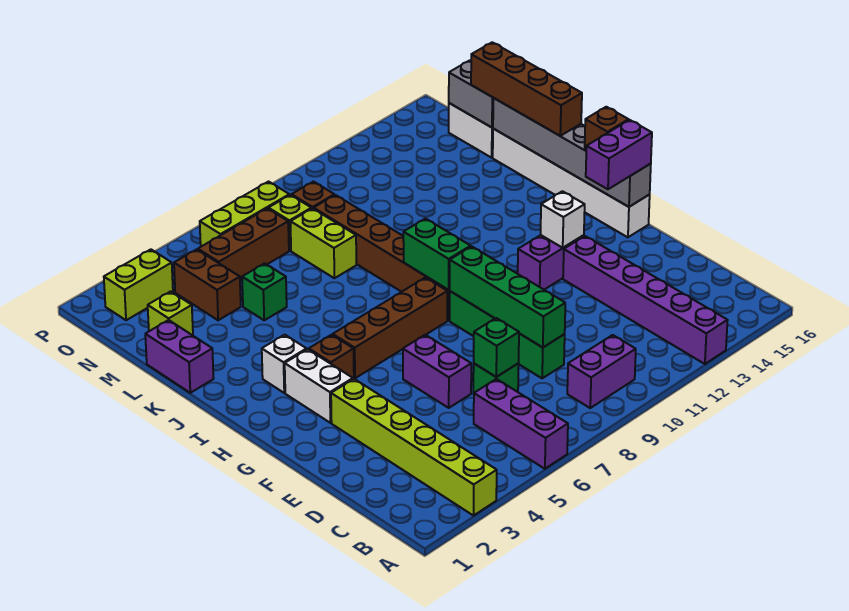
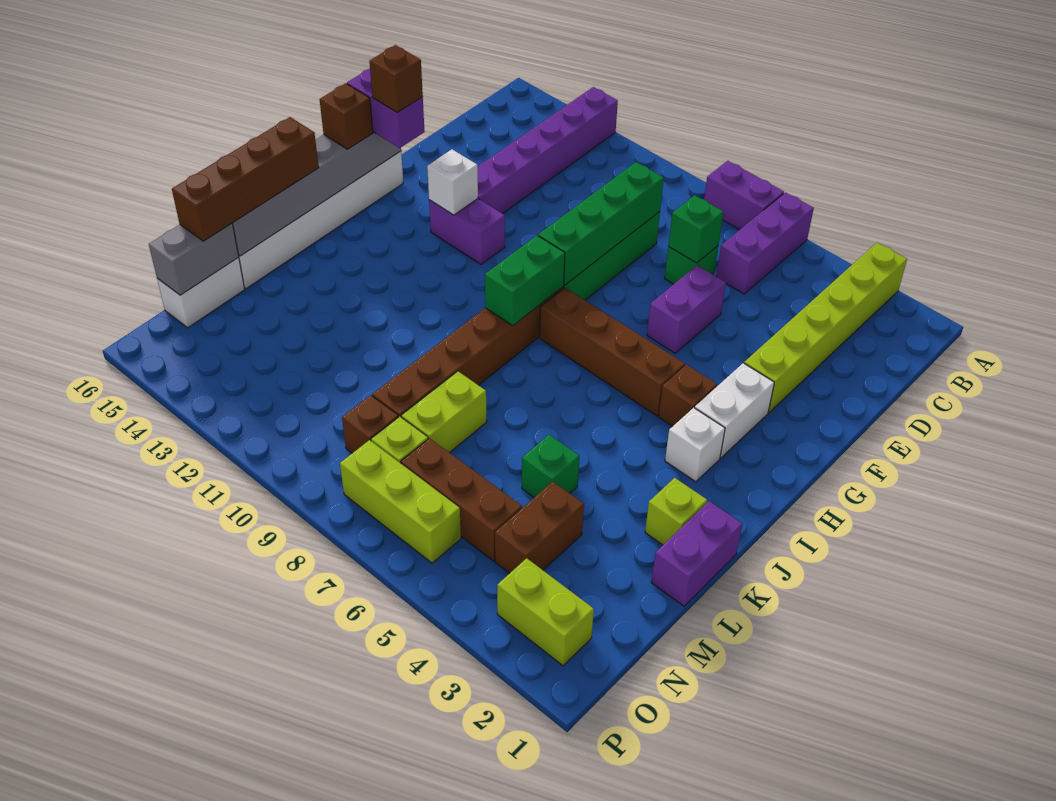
purple brick B9:B10 level 1 -> purple brick A7:A8 level 1
none -> brown brick G15 level 4
lime brick M2 level 1 -> lime brick K2 level 1

